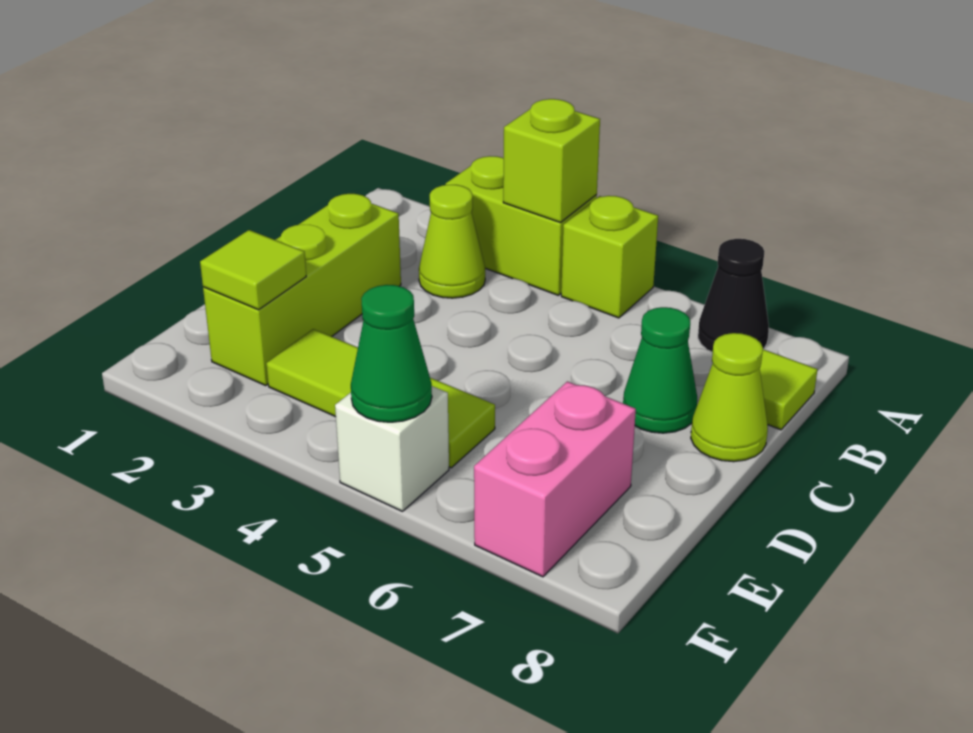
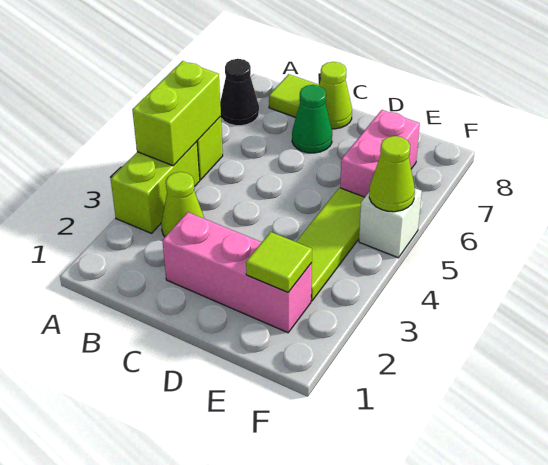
lime brick A4 level 2 -> lime brick A4:A5 level 2
lime brick C2:E2 level 1 -> pink brick C2:E2 level 1
pink brick E7:F7 level 1 -> pink brick E6:E7 level 1
green cone F5 level 2 -> lime cone F5 level 2

